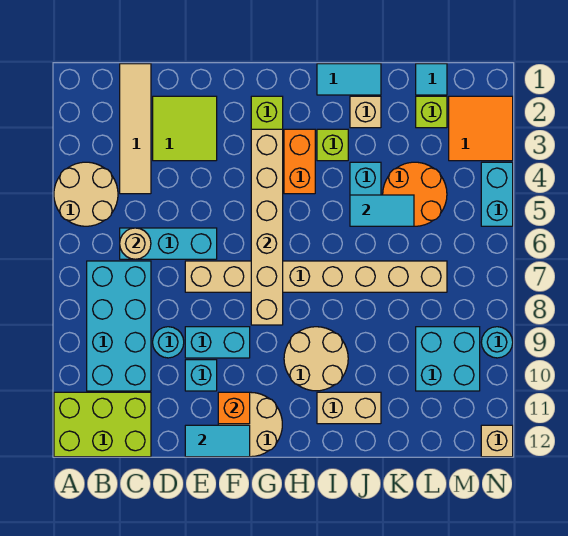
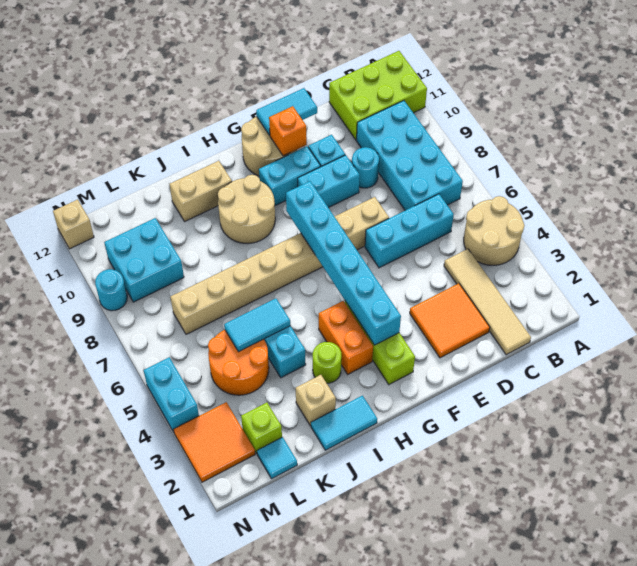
tan round brick C6 level 2 -> none
lime tile D2:E3 level 1 -> orange tile D2:E3 level 1
none -> cyan brick F10:G10 level 1
tan brick G3:G8 level 2 -> cyan brick G3:G8 level 2
lime brick I3 level 1 -> lime round brick I3 level 1

